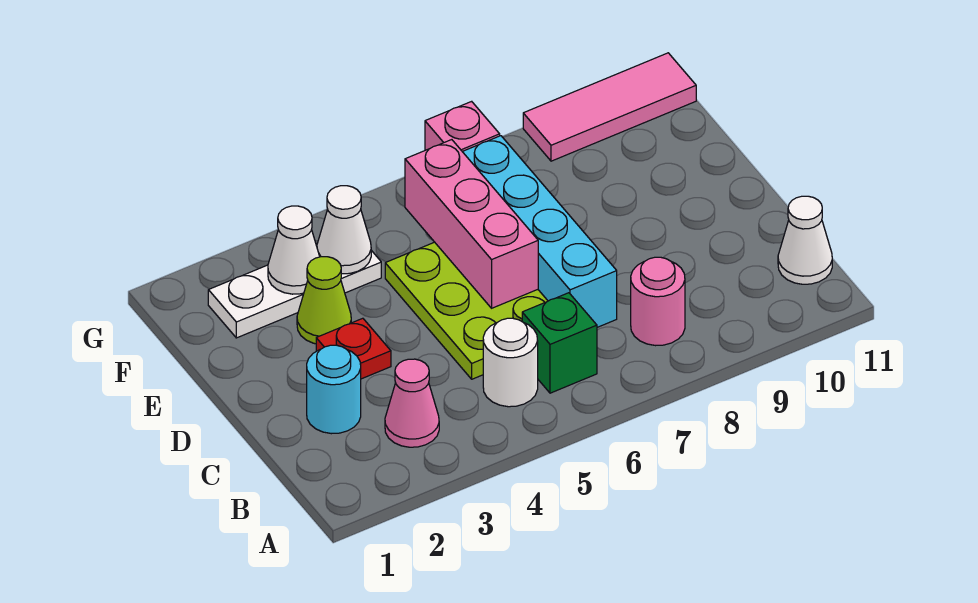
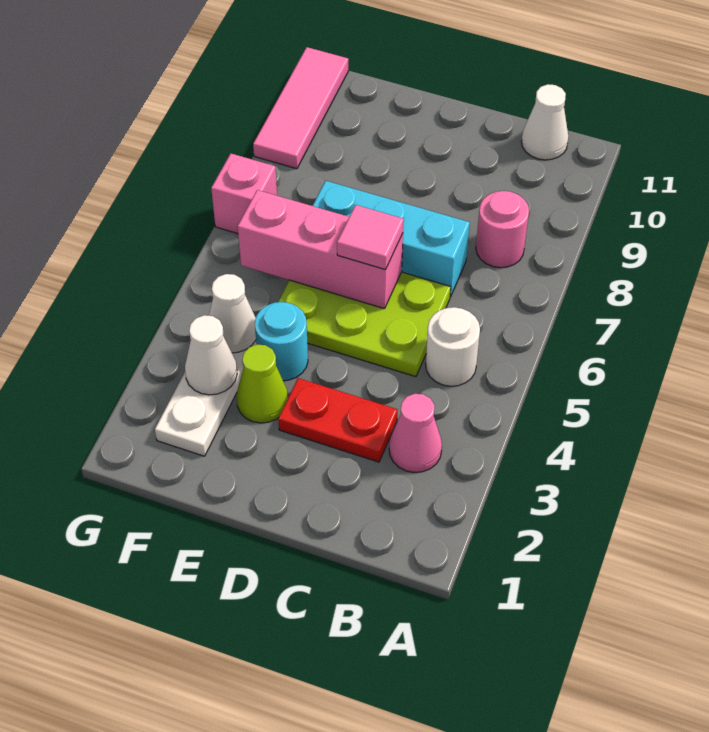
green brick B6 level 1 -> none
cyan round brick C2 level 1 -> cyan round brick E4 level 1
cyan brick C7:F7 level 1 -> cyan brick C7:E7 level 1
red plate D3 level 1 -> red plate C3:D3 level 1
none -> pink tile D6 level 3

